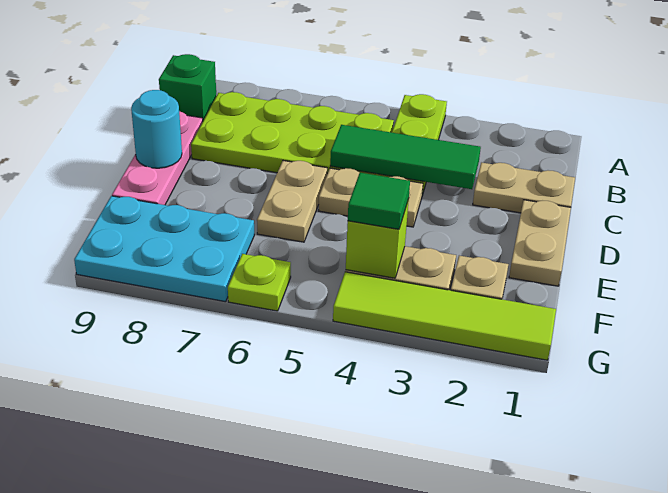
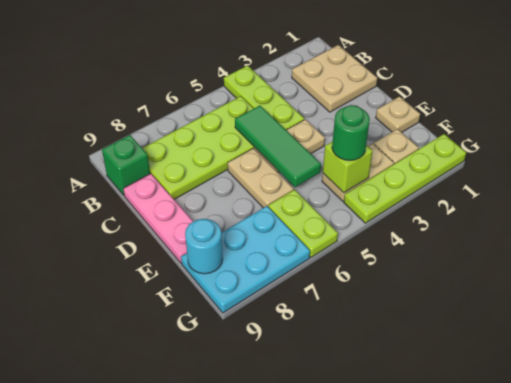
tan plate C1:C2 level 1 -> tan plate B1:C2 level 1
green tile C3:C5 level 2 -> green tile C5:E5 level 2
tan plate D1:E1 level 1 -> tan plate E1 level 1
cyan round brick D9 level 2 -> cyan round brick F9 level 2
green tile F4 level 3 -> green round brick F4 level 3
lime tile G1:G4 level 1 -> lime plate G1:G4 level 1
lime plate G6 level 1 -> lime plate F6:G6 level 1

